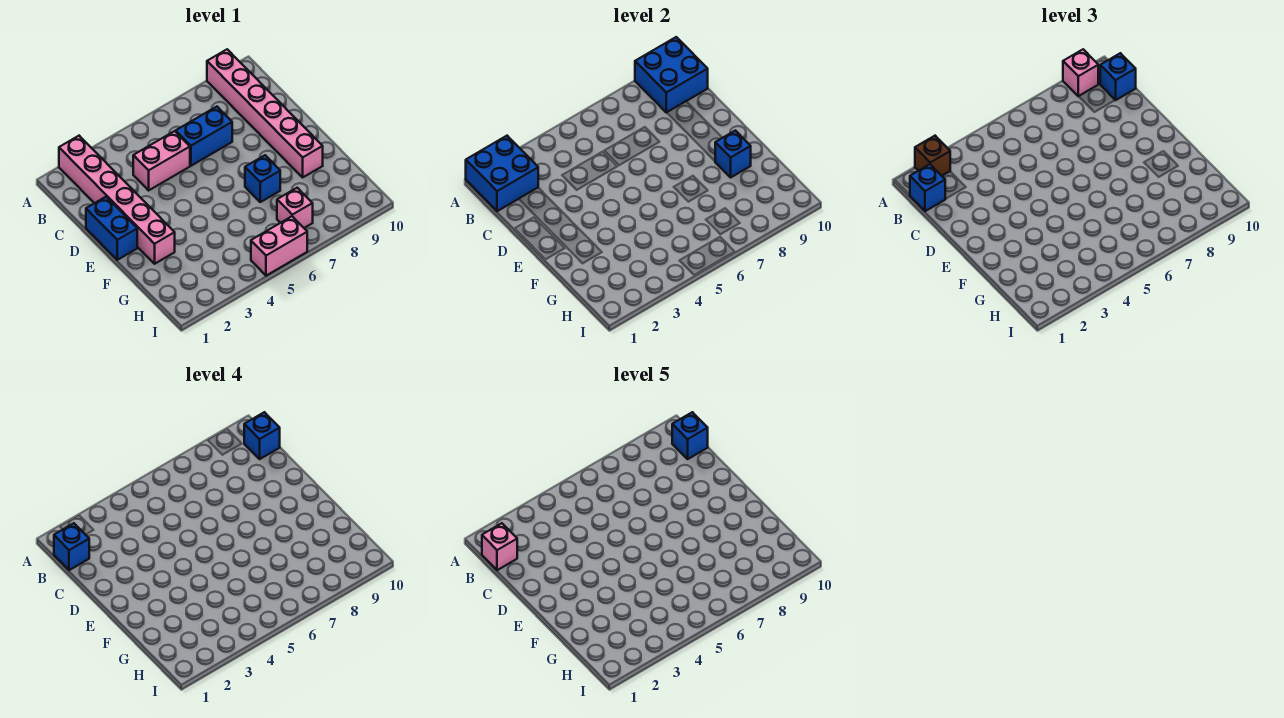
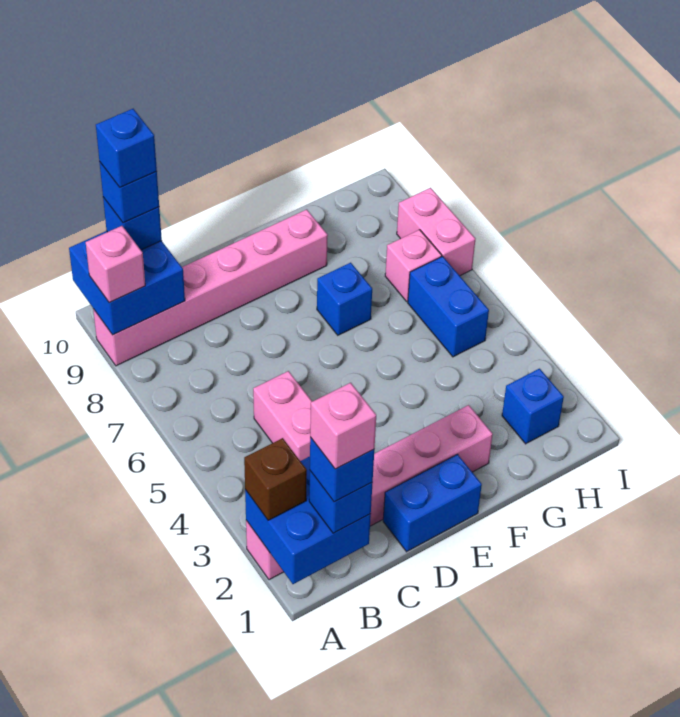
blue brick C6:C7 level 1 -> blue brick H5:H6 level 1
blue brick F9 level 2 -> blue brick H2 level 1
pink brick I5:I6 level 1 -> pink brick I7:I8 level 1

